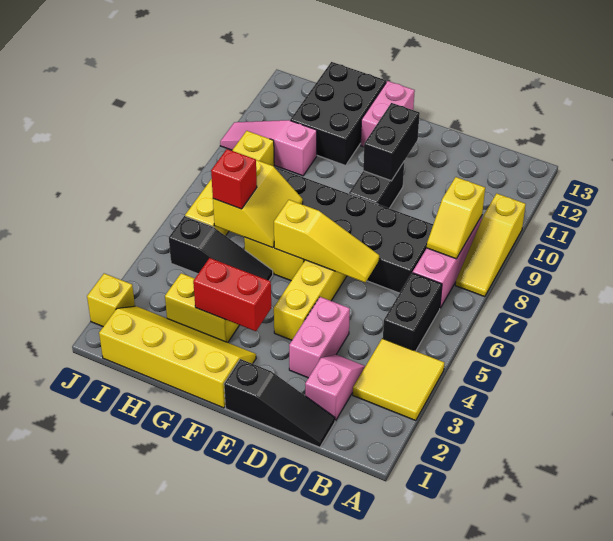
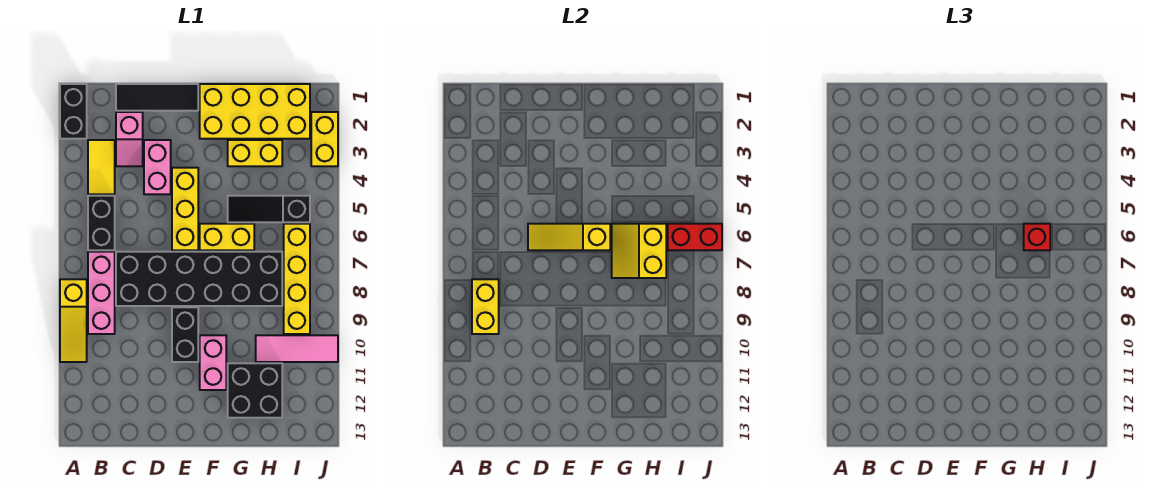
yellow tile A3:B4 level 1 -> yellow tile B3:B4 level 1
yellow slope A8:A10 level 1 top 10 -> yellow slope A8:A10 level 1 top 8
yellow slope B8:B9 level 2 top 9 -> yellow brick B8:B9 level 2
black slope C1:E1 level 1 top E -> black tile C1:E1 level 1
black brick E10:E11 level 2 -> black brick A1:A2 level 1
yellow slope F1:I2 level 1 top 1 -> yellow brick F1:I2 level 1
red brick F3:G3 level 2 -> red brick I6:J6 level 2
pink brick F12:F13 level 1 -> pink brick F10:F11 level 1
black brick G11:H13 level 1 -> black brick G11:H12 level 1
pink slope H10:J10 level 1 top H -> pink tile H10:J10 level 1
yellow brick J2 level 1 -> yellow brick J2:J3 level 1

